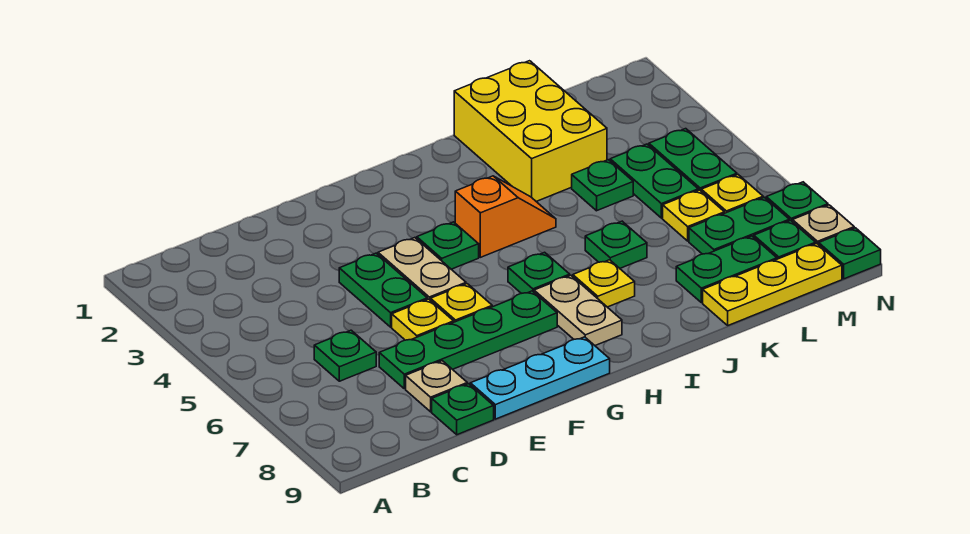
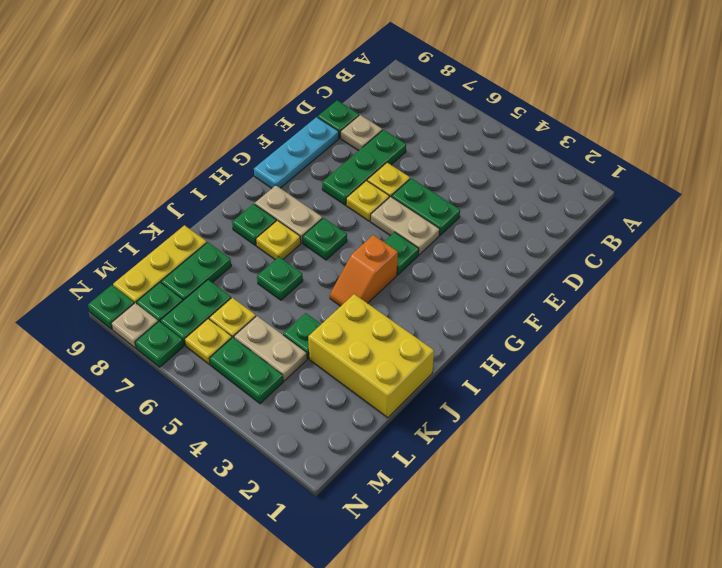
green plate C6 level 1 -> green plate I8 level 1
green plate D7:G7 level 1 -> green plate D7:F7 level 1
green plate L4:L5 level 1 -> tan plate L4:L5 level 1

